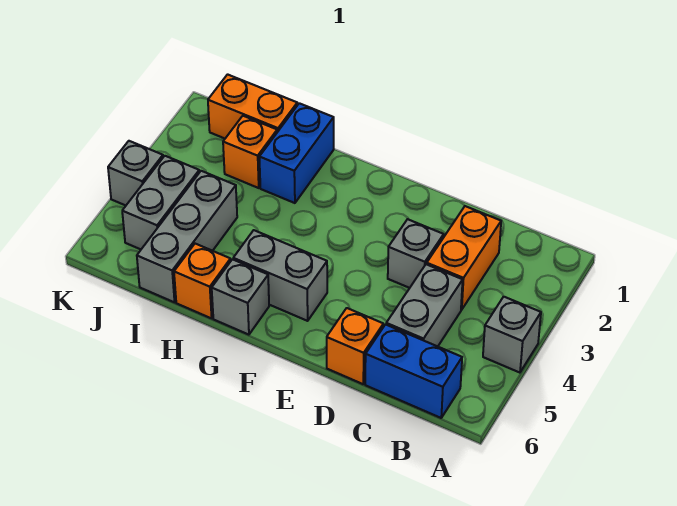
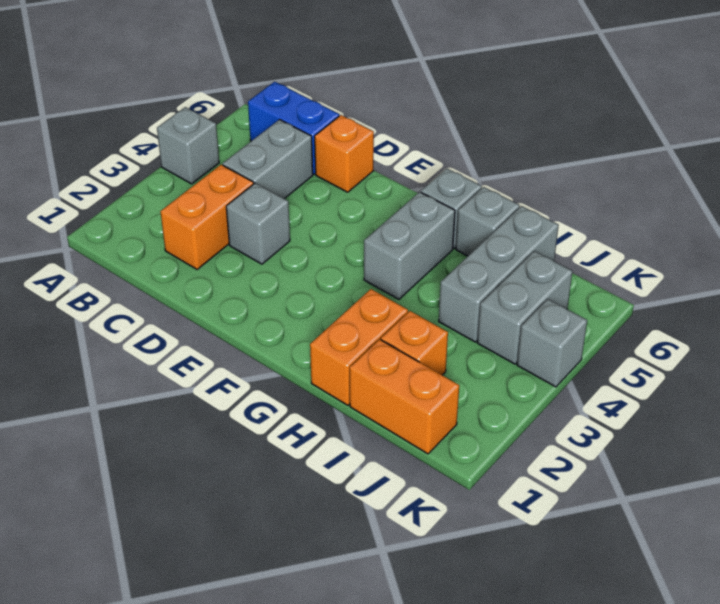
grey brick F5:G5 level 1 -> grey brick G4:G5 level 1
blue brick H1:H2 level 1 -> orange brick H1:H2 level 1
orange brick H6 level 1 -> grey brick H6 level 1

